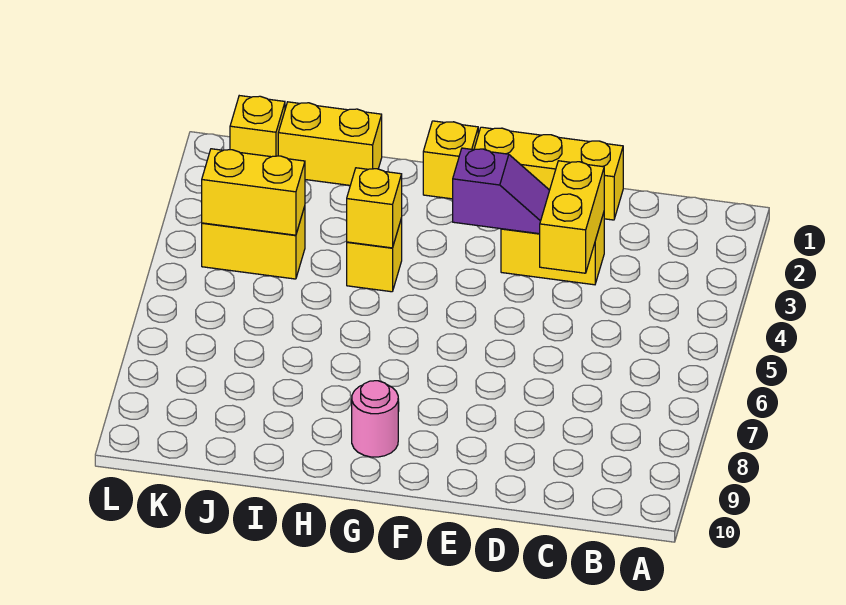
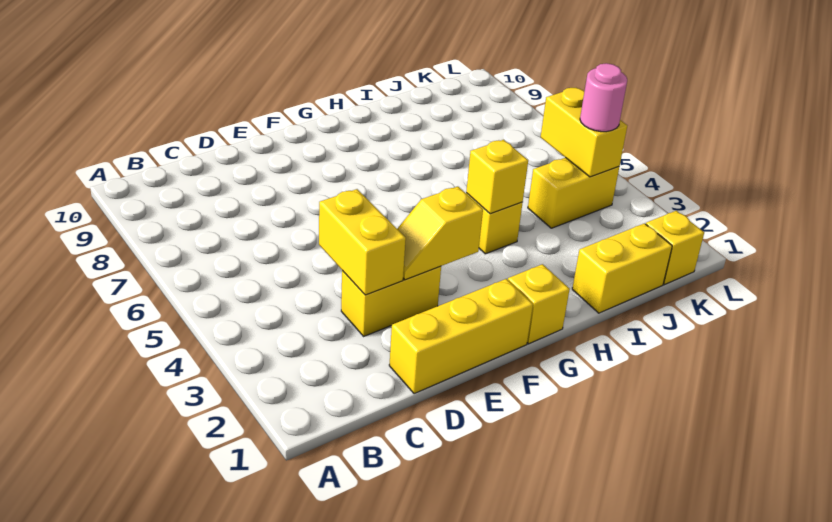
purple slope E3:F3 level 2 top F -> yellow slope E3:F3 level 2 top F
pink round brick G9 level 1 -> pink round brick K4 level 3
yellow brick J4:K4 level 2 -> yellow brick K4:K5 level 2

